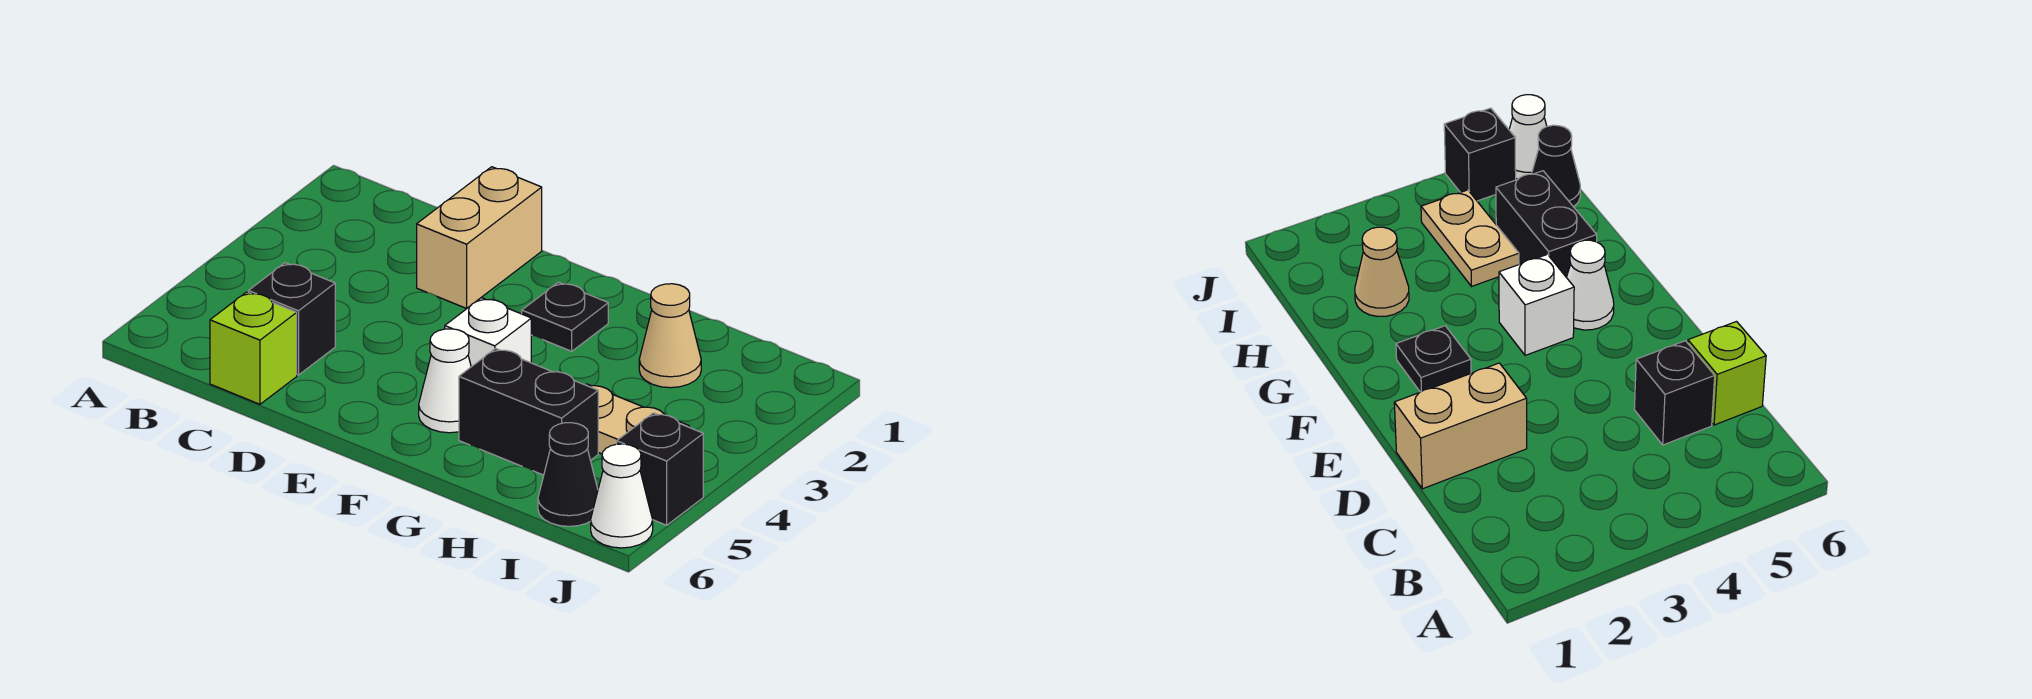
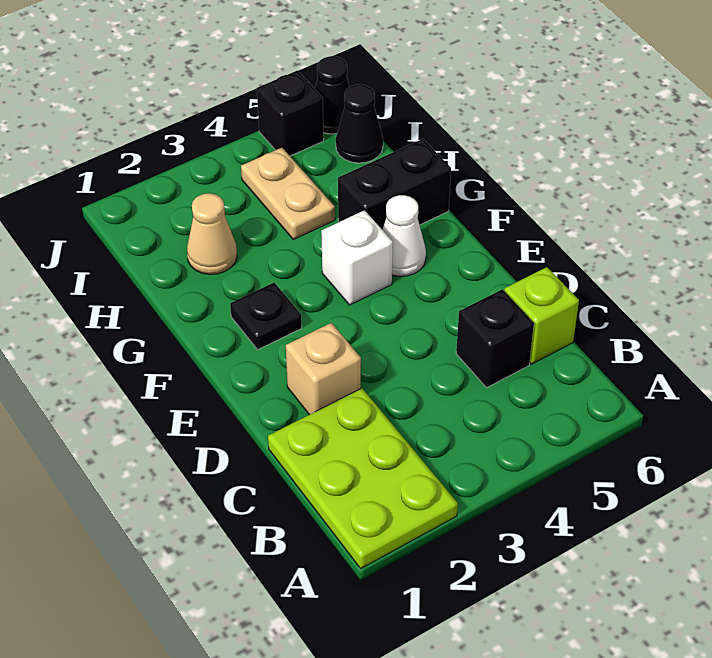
none -> lime plate A1:C2 level 1
tan brick D1:D2 level 1 -> tan brick D2 level 1
black brick G5:H5 level 1 -> black brick G5:G6 level 1
white cone J6 level 1 -> black cone J6 level 1

